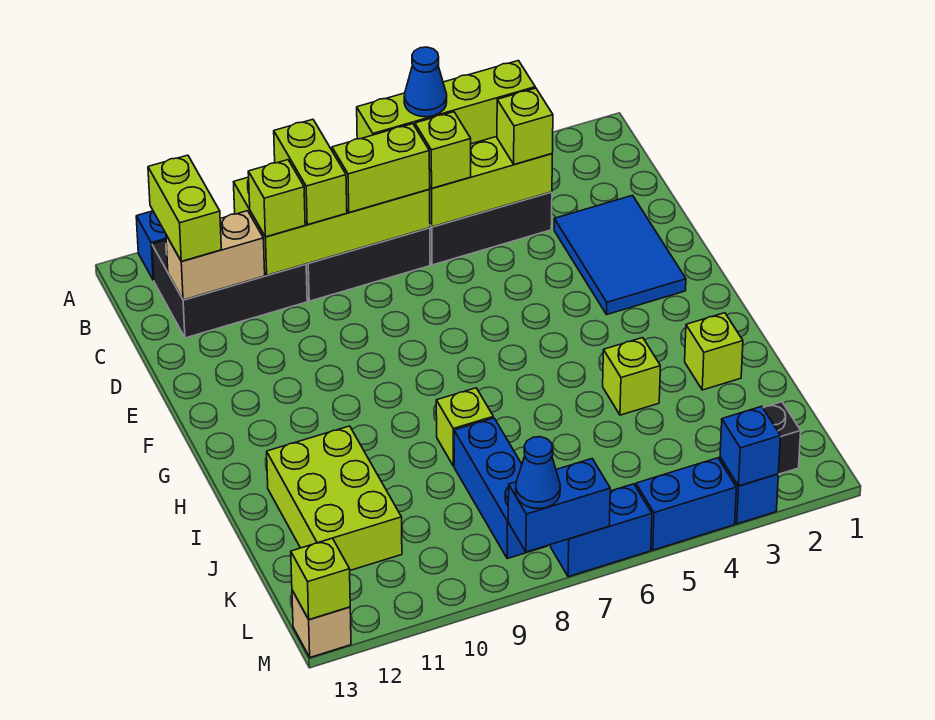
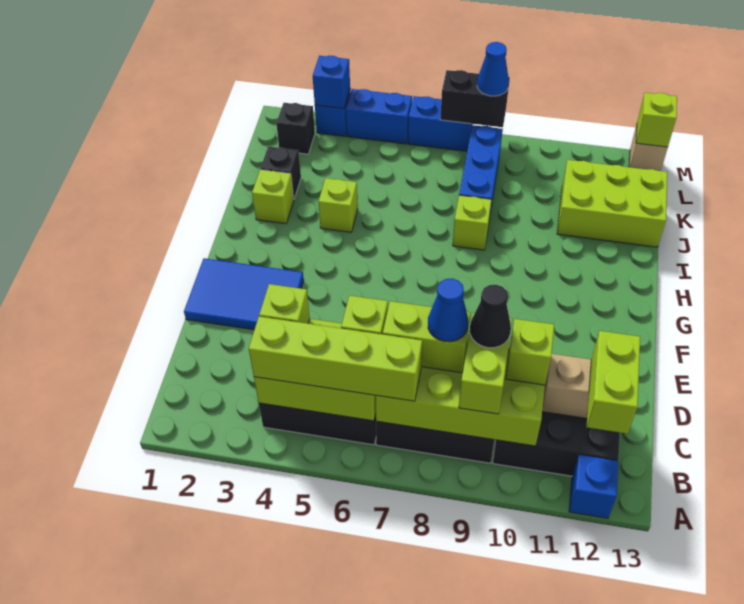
blue cone B6 level 4 -> blue cone C8 level 4
none -> black cone C9 level 4
blue tile D2:F3 level 1 -> blue tile E1:F3 level 1
lime brick I11:K12 level 1 -> lime brick J11:K13 level 1
none -> black brick J2 level 1
blue brick M7:M8 level 2 -> black brick M7:M8 level 2

